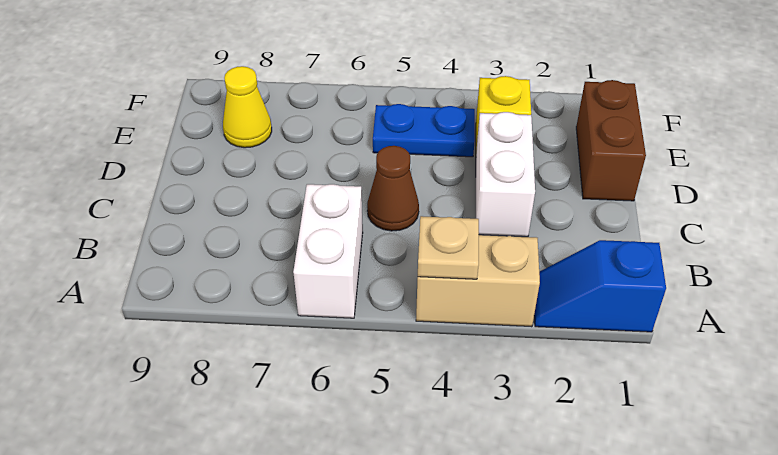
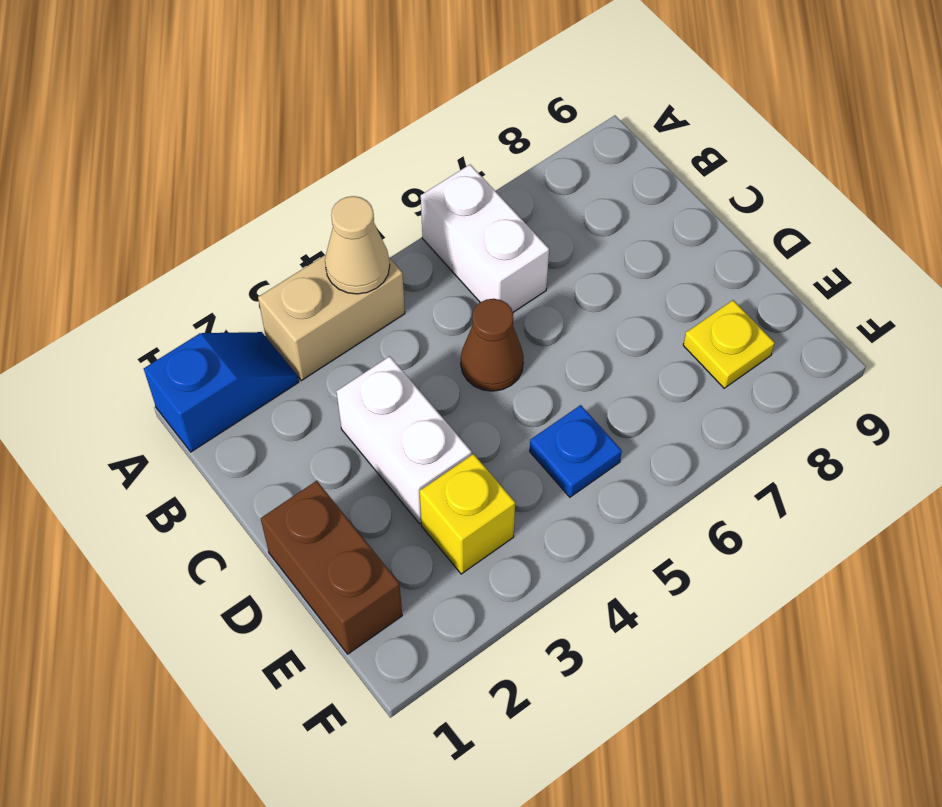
tan plate A4 level 2 -> tan cone A4 level 2
blue plate E4:E5 level 1 -> blue plate E5 level 1
yellow cone E8 level 1 -> yellow plate E8 level 1

